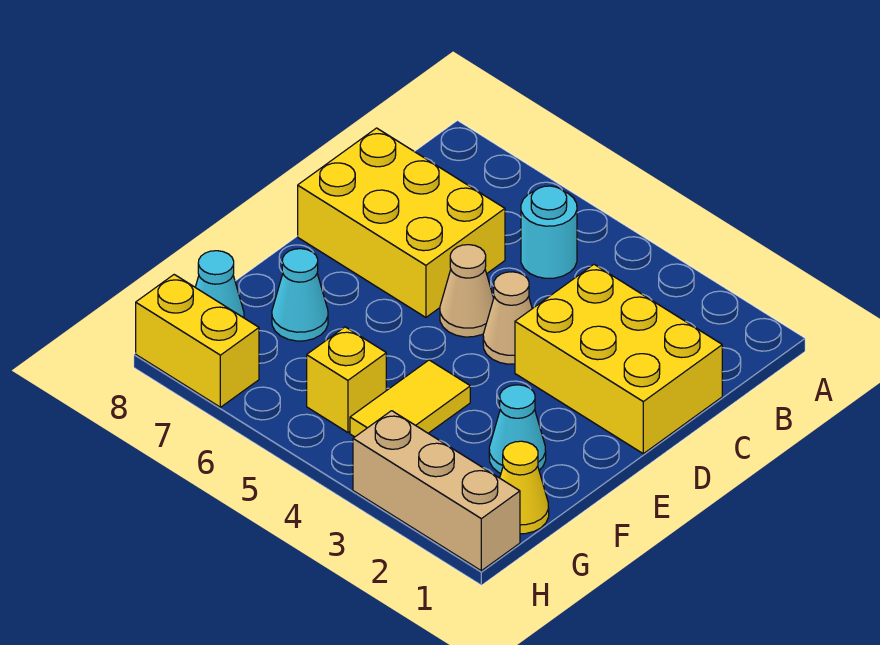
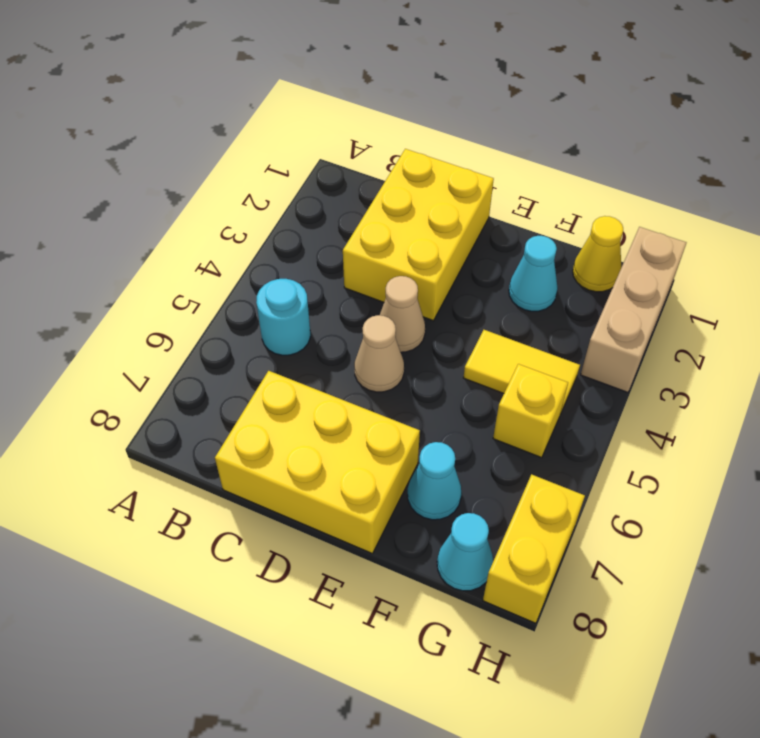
yellow brick C6:D8 level 1 -> yellow brick C7:E8 level 1

